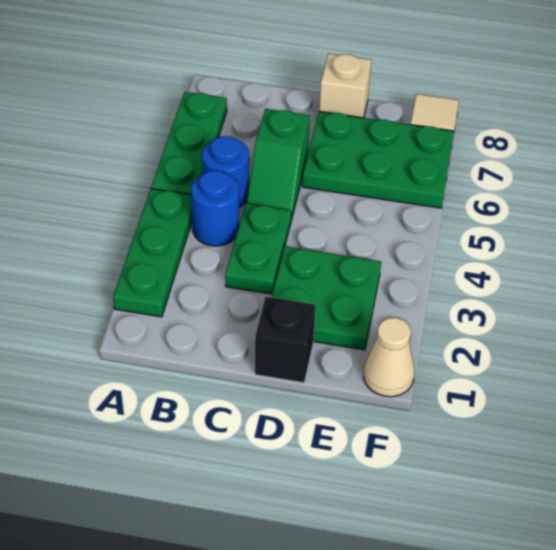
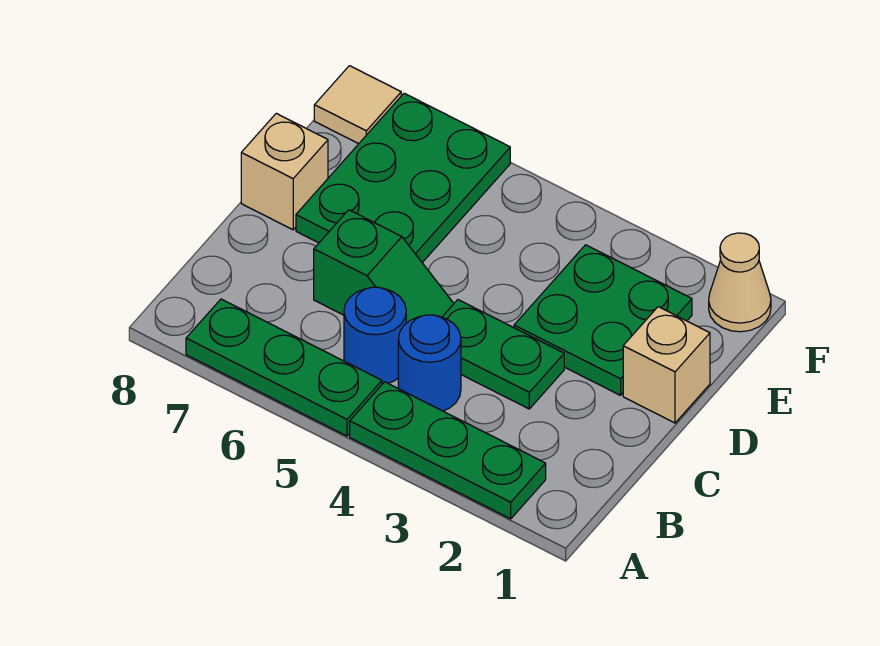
black brick D1 level 1 -> tan brick D1 level 1

